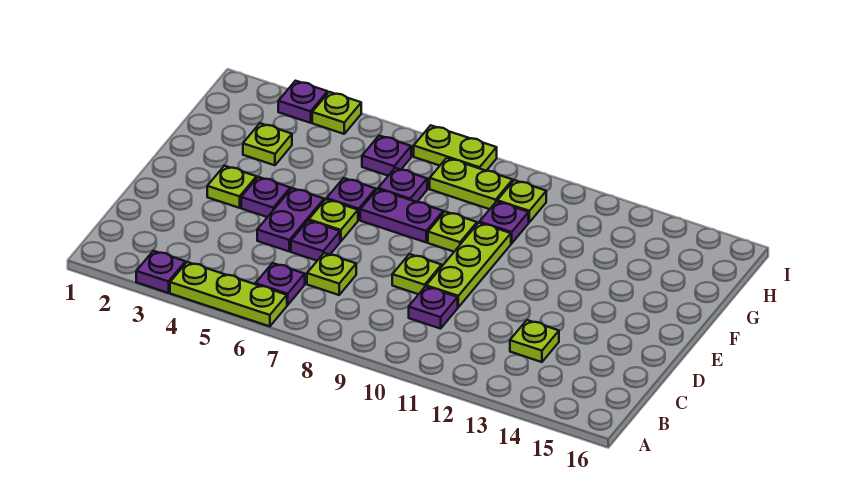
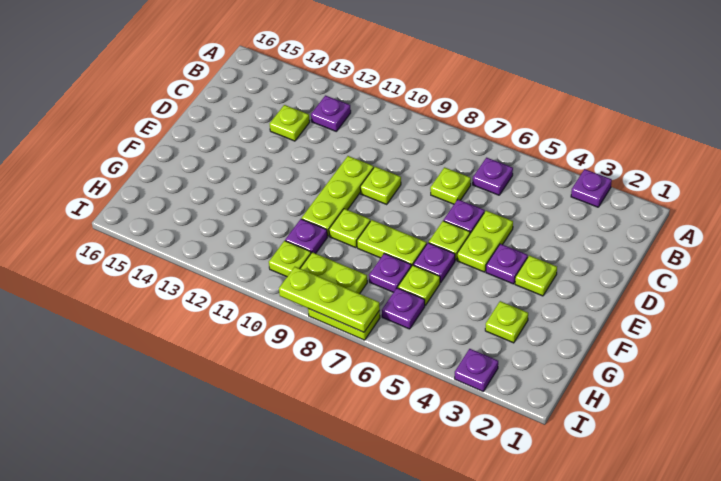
lime plate A4:A6 level 1 -> lime plate I7:I9 level 2
purple plate C10 level 1 -> purple plate B12 level 1
purple plate D5:E5 level 1 -> lime plate D5:E5 level 1
purple plate F7:F8 level 1 -> lime plate F7:F8 level 1
lime plate I4 level 1 -> lime plate G6 level 1

